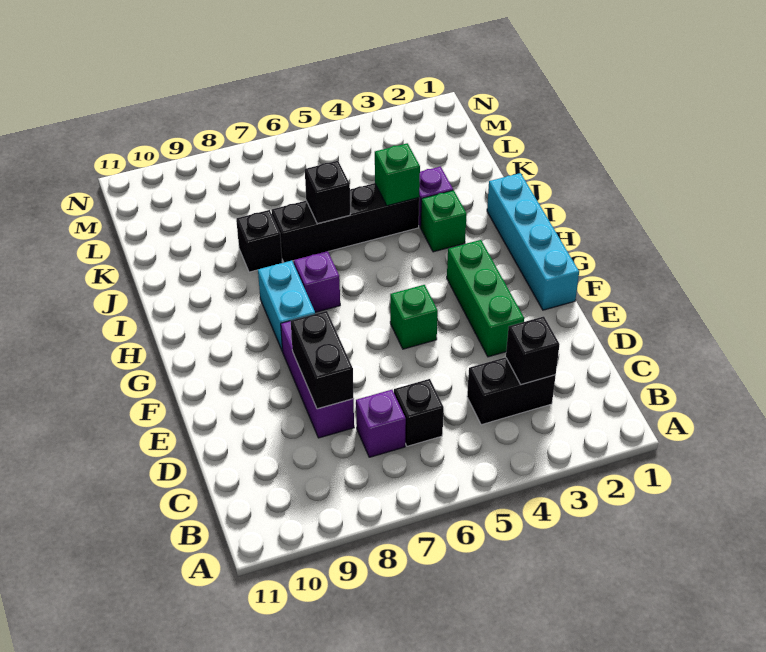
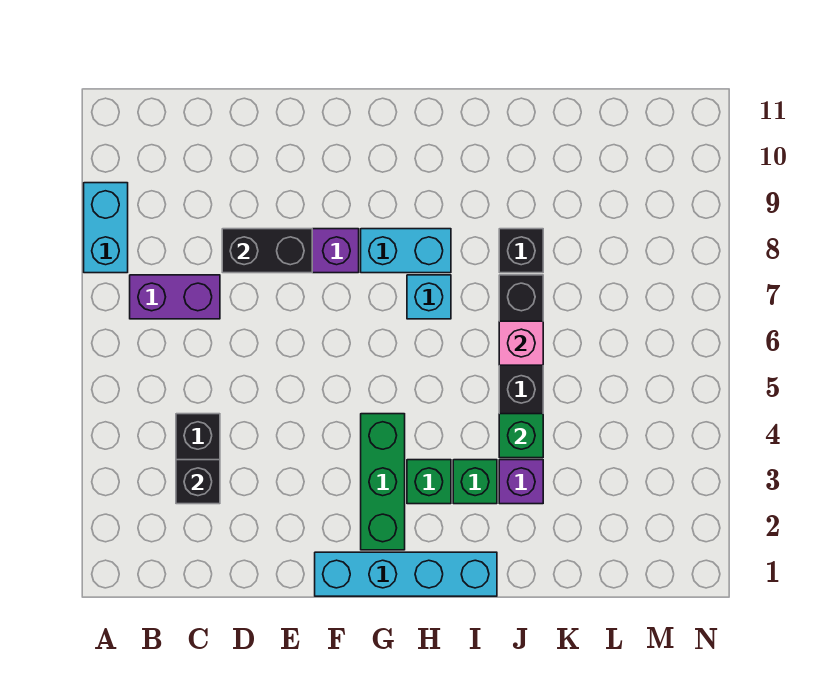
none -> cyan brick A8:A9 level 1
black brick C6 level 1 -> none
purple brick C7 level 1 -> purple brick B7:C7 level 1
green brick E3:G3 level 1 -> green brick G2:G4 level 1
green brick F5 level 1 -> green brick H3 level 1
purple brick H7 level 1 -> cyan brick H7 level 1
black brick J6 level 2 -> pink brick J6 level 2

